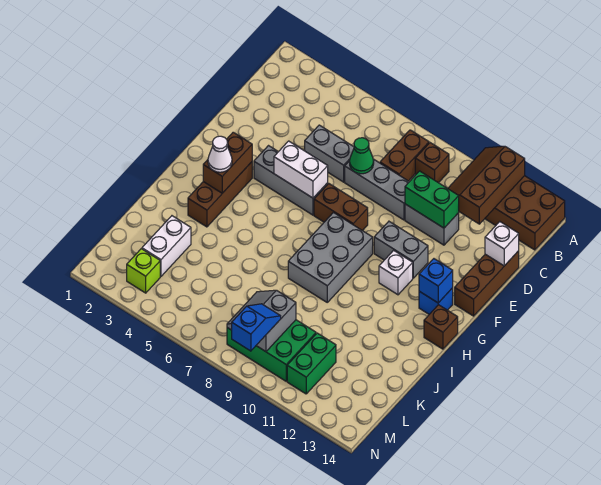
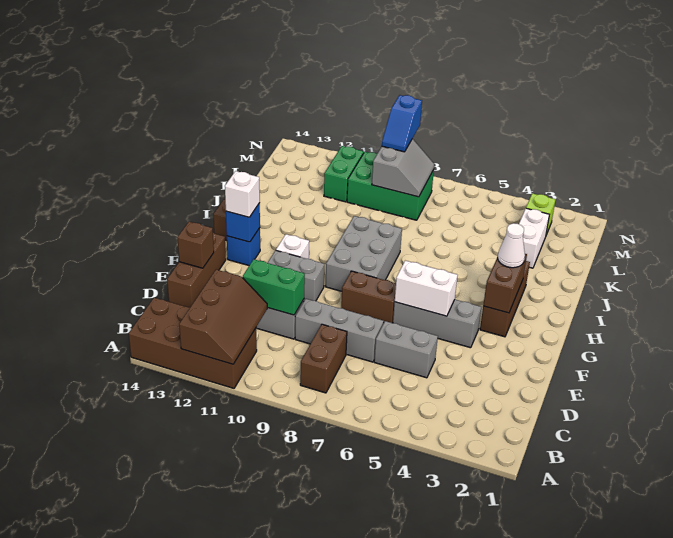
brown brick B9 level 1 -> brown brick E14 level 2
green cone D7 level 2 -> none
white brick D14 level 2 -> white brick G13 level 3

